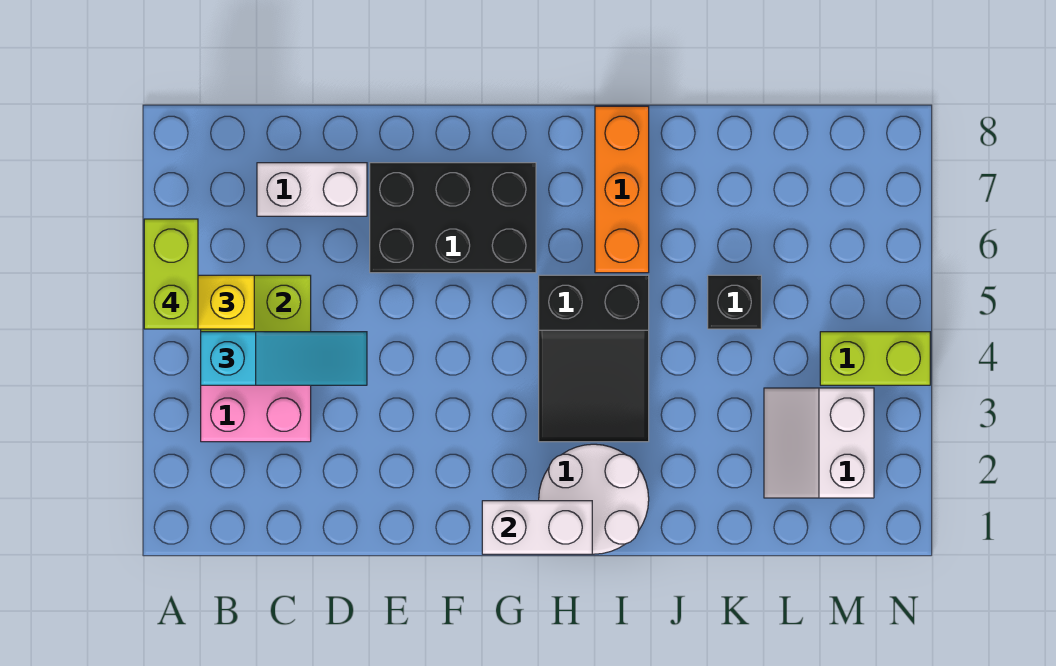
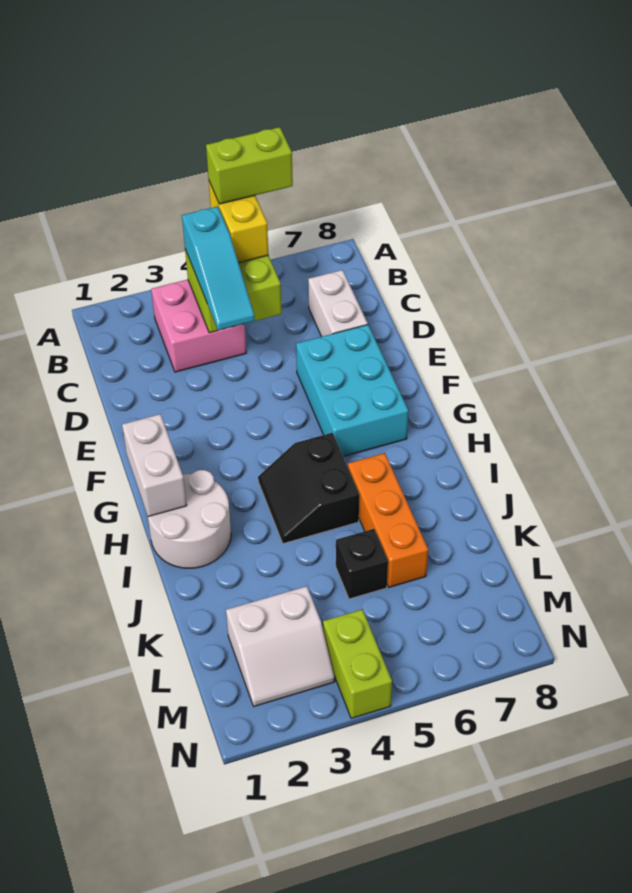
black brick E6:G7 level 1 -> cyan brick E6:G7 level 1
black slope H3:I5 level 1 top 5 -> black slope H4:I5 level 1 top 5
orange brick I6:I8 level 1 -> orange brick I6:K6 level 1
white slope L2:M3 level 1 top M -> white slope L2:M3 level 1 top L

